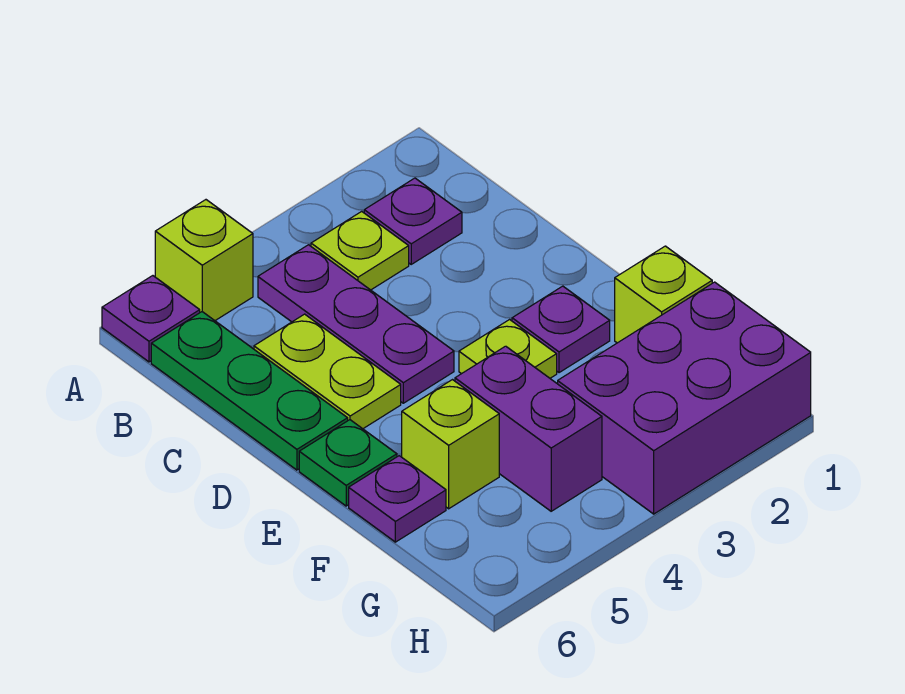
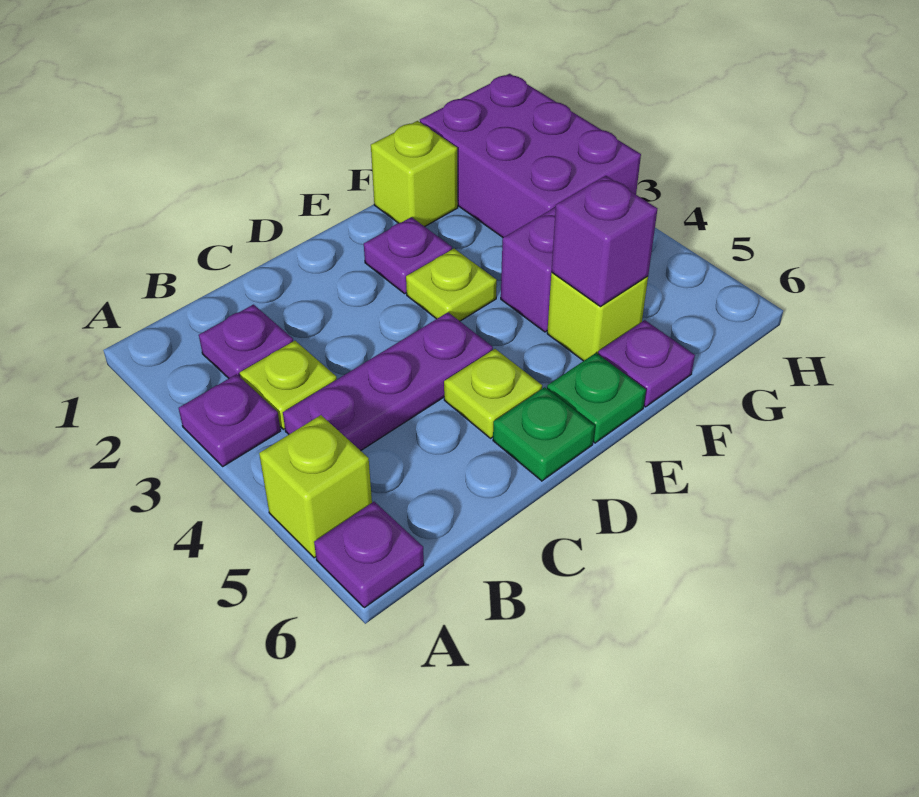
none -> purple plate A3 level 1
green plate B6:D6 level 1 -> green plate D6 level 1
lime plate C5:D5 level 1 -> lime plate D5 level 1
none -> purple brick F5 level 2

